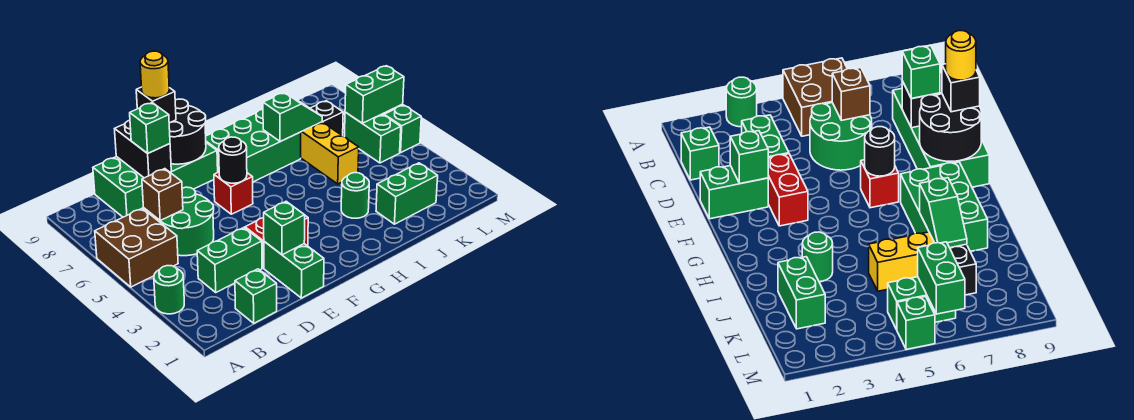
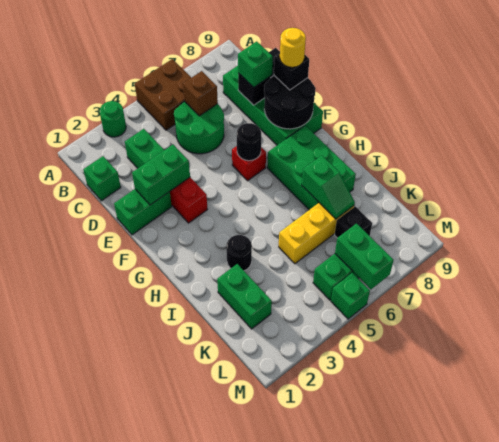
green brick E2 level 2 -> green brick E2:E3 level 2
green round brick I3 level 1 -> black round brick I3 level 1

